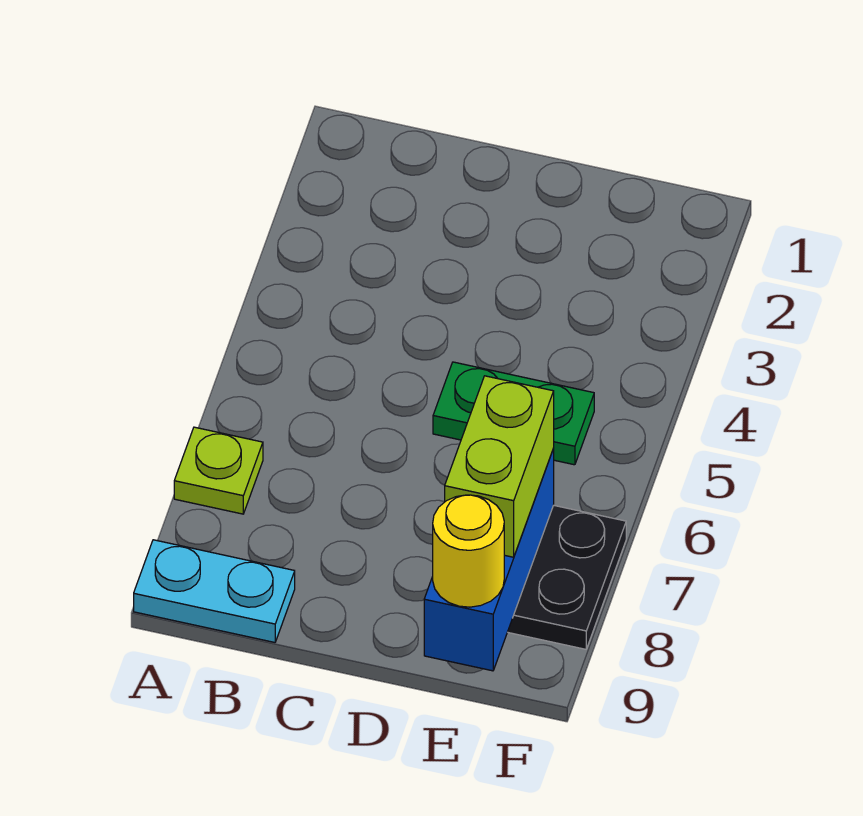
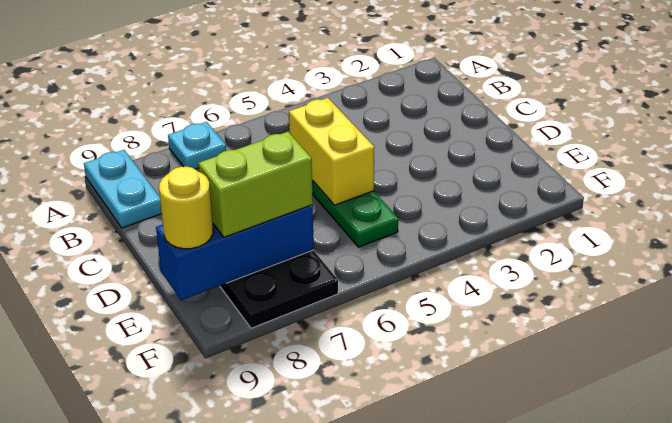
lime plate A7 level 1 -> cyan plate A7 level 1
none -> yellow brick C5:D5 level 2

